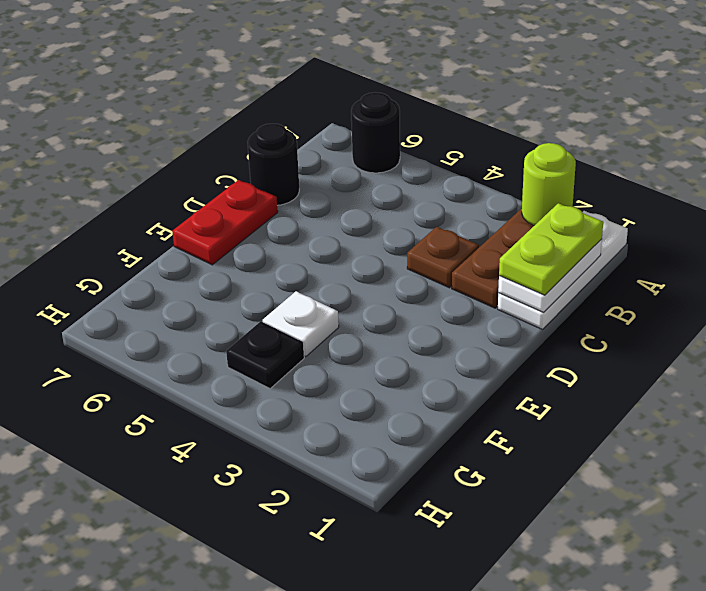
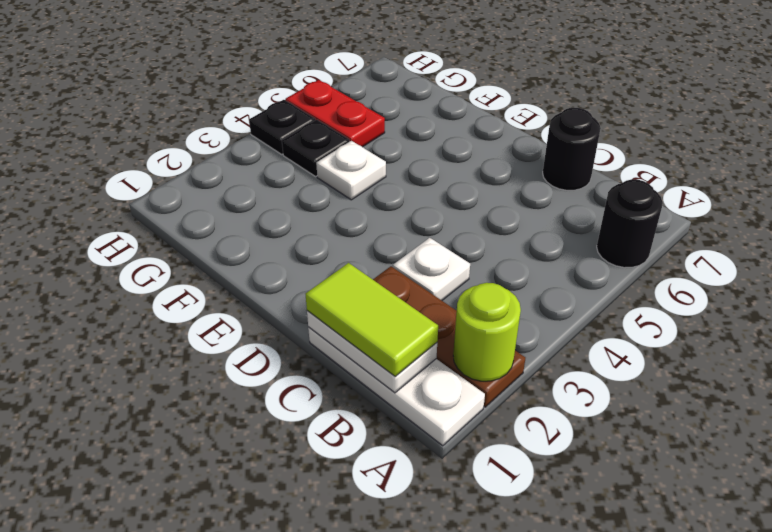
lime plate B1:C1 level 3 -> lime tile B1:C1 level 3
brown plate C3 level 1 -> white plate C3 level 1
red plate D7:E7 level 1 -> red plate G5:H5 level 1
none -> black plate H4 level 1

